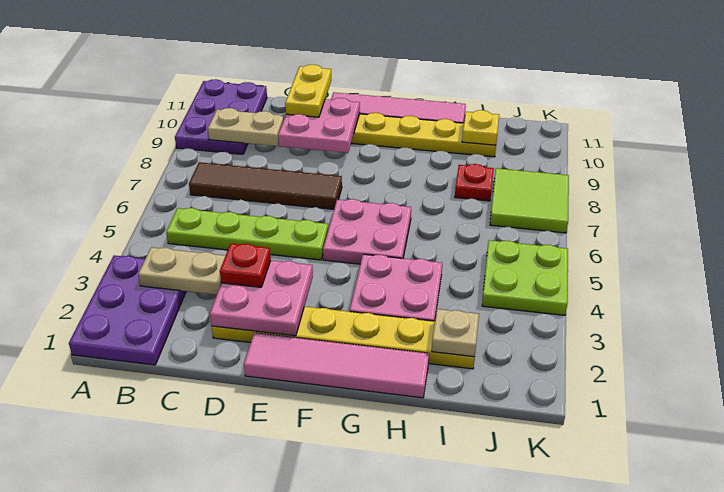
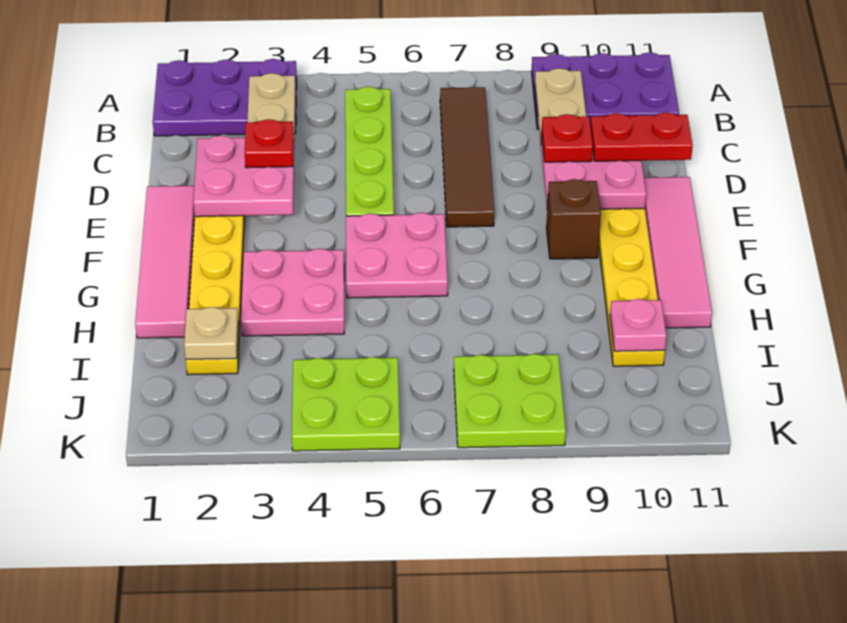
yellow plate D10:D11 level 3 -> red plate D10:D11 level 3
none -> brown brick F9 level 1
red plate I8 level 1 -> red plate D9 level 3
yellow plate I10 level 2 -> pink plate I10 level 2
lime tile J7:K8 level 1 -> lime plate J7:K8 level 1

